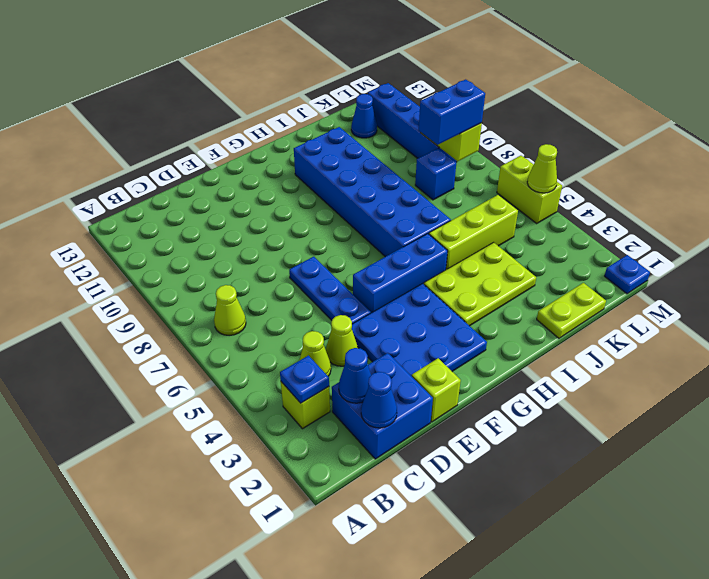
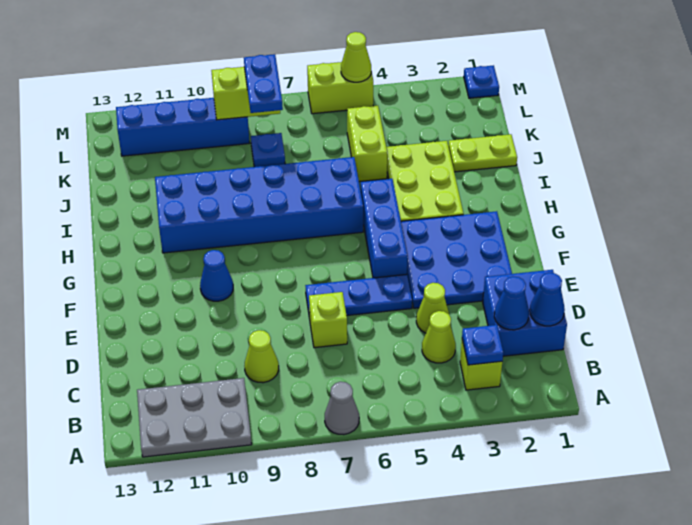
none -> grey cone A7 level 1
none -> grey plate A10:B12 level 1
lime cone B7 level 1 -> lime cone C9 level 1
lime brick E1 level 1 -> lime brick D7 level 1
lime brick I5:K5 level 1 -> lime brick J5:K5 level 1
lime plate J1:K1 level 1 -> lime plate J1:J2 level 1
blue brick K8 level 1 -> blue plate K8 level 1
blue brick K8:L8 level 3 -> blue plate K8:L8 level 3
blue cone K12 level 1 -> blue cone F10 level 1

